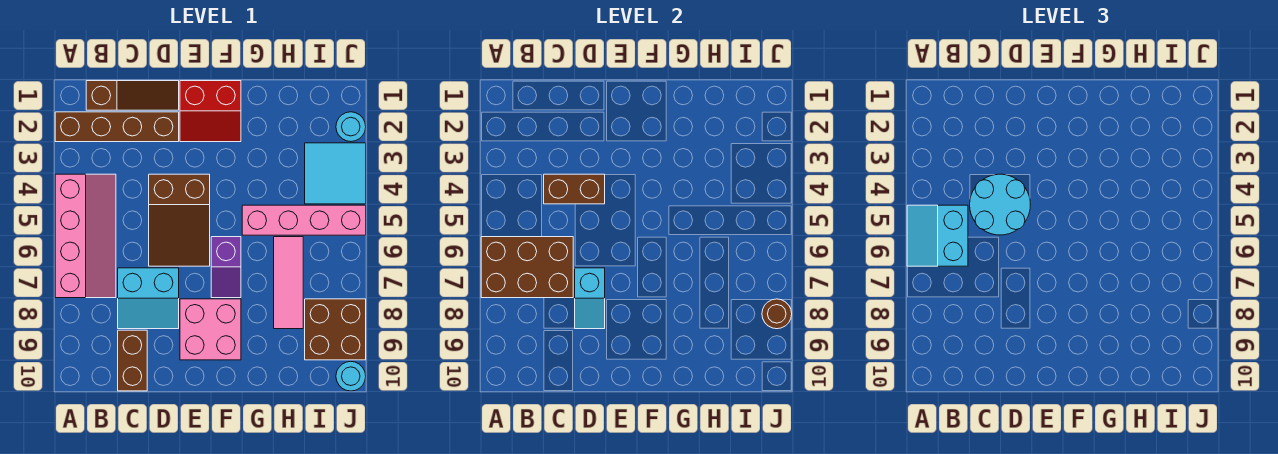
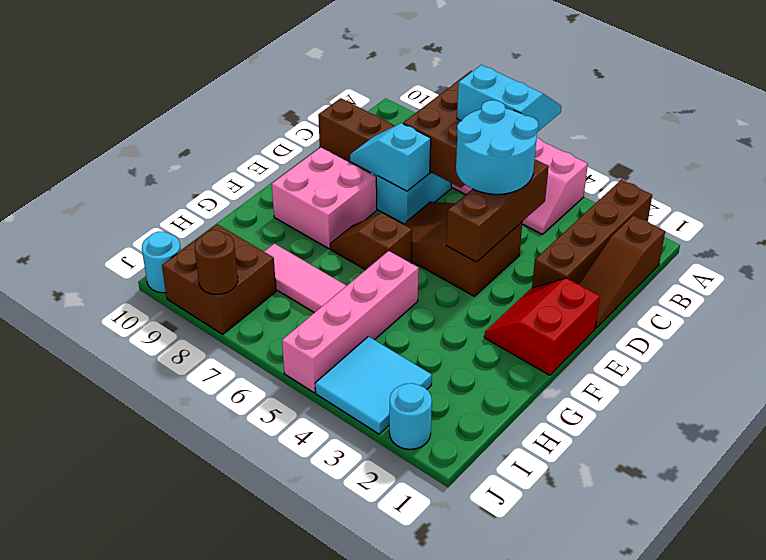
brown brick C4:D4 level 2 -> brown brick C4:E4 level 2
purple slope F6:F7 level 1 top 6 -> brown slope F6:F7 level 1 top 6

